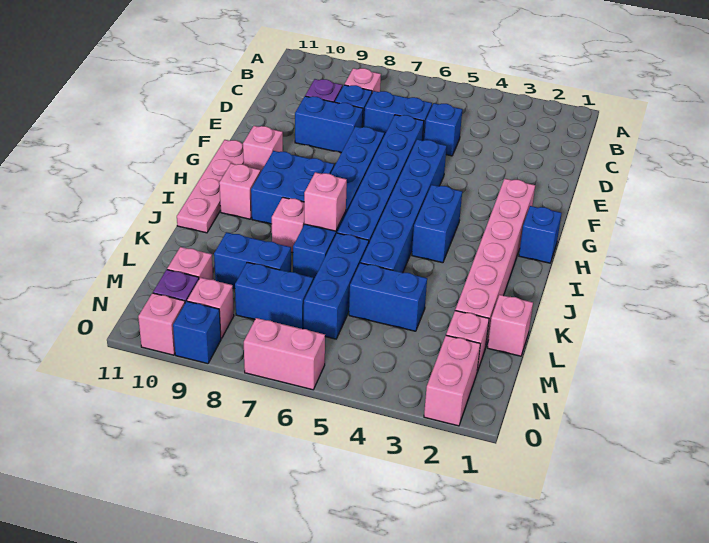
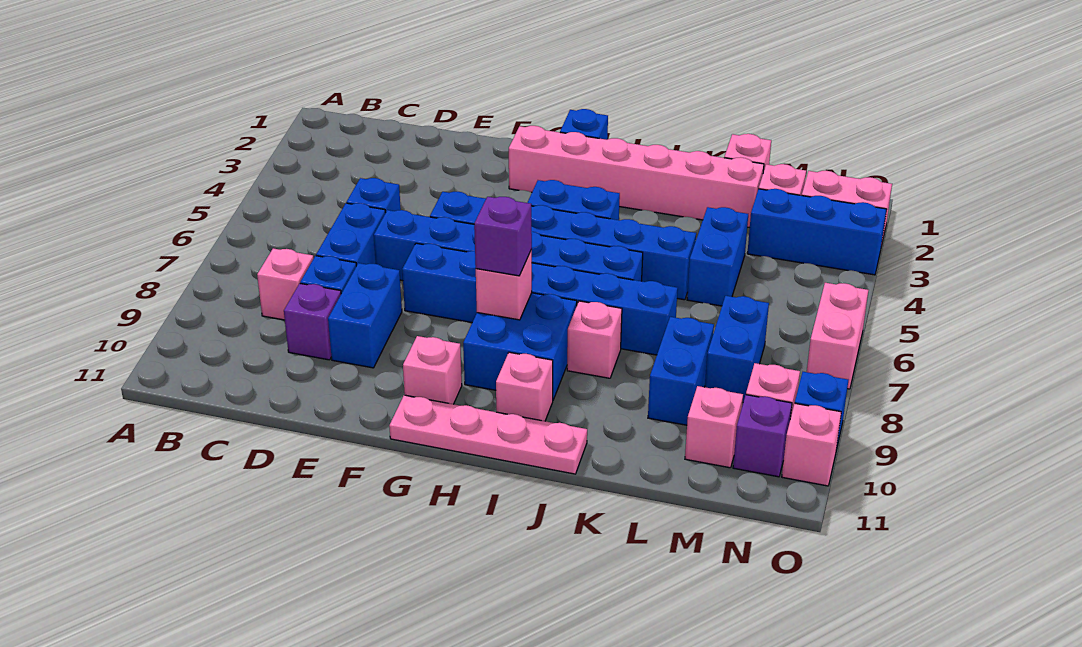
none -> purple brick H8 level 3
pink brick J7 level 2 -> pink brick H8 level 2
blue brick K6:M6 level 1 -> blue brick M3:O3 level 1

